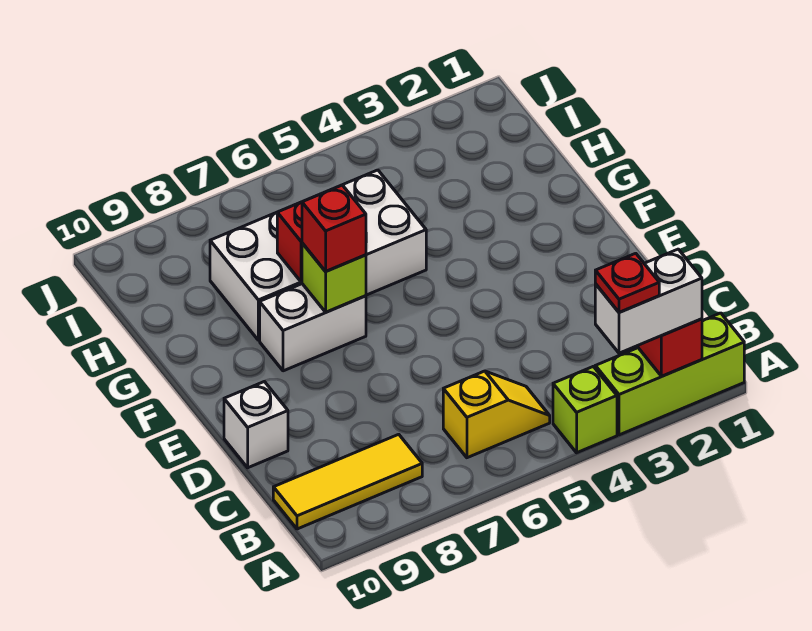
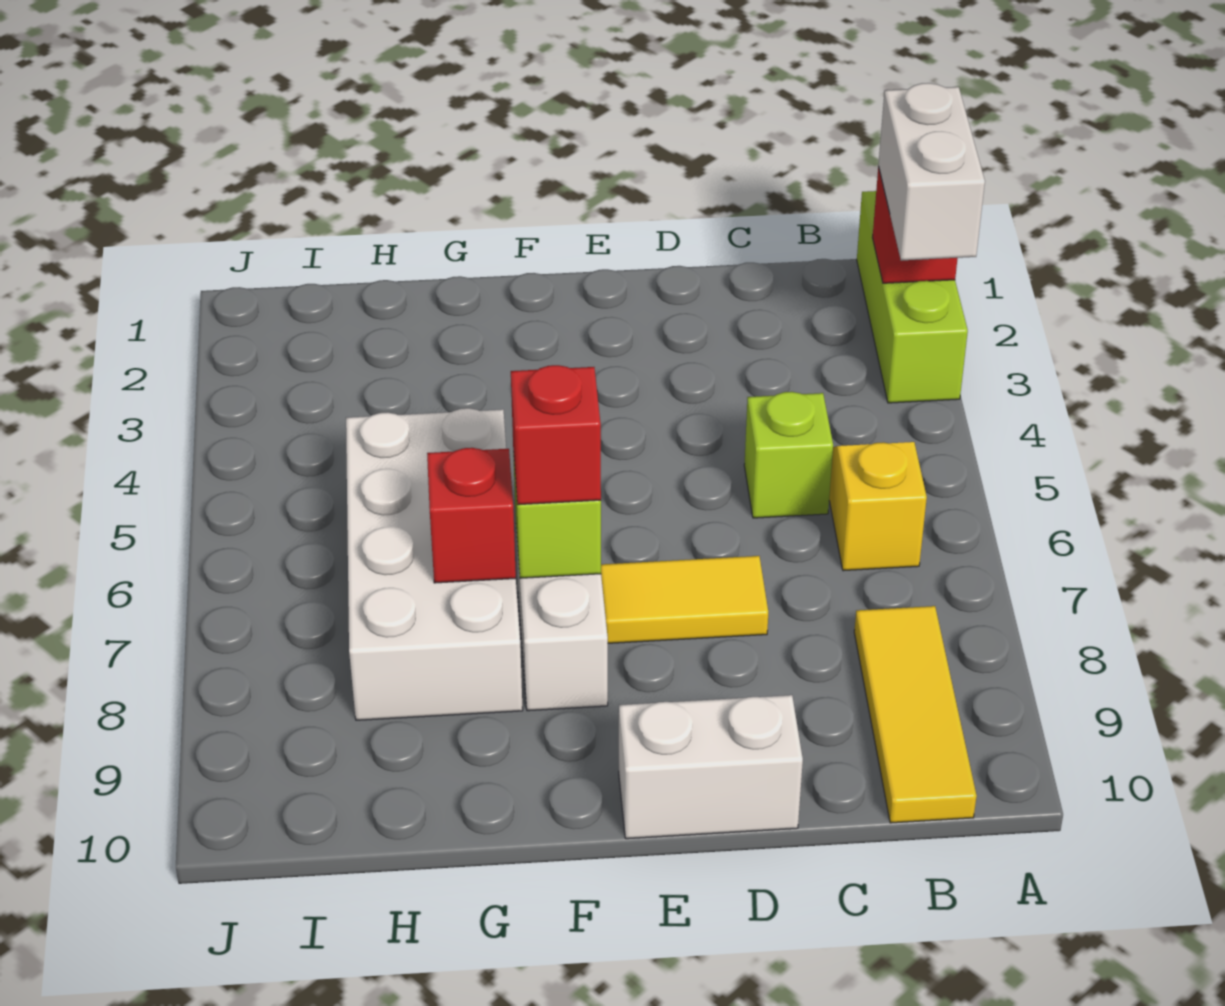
red plate A3 level 4 -> none
lime brick A4 level 1 -> lime brick C5 level 1
none -> yellow tile D7:E7 level 1
white brick D10 level 1 -> white brick D10:E10 level 1

